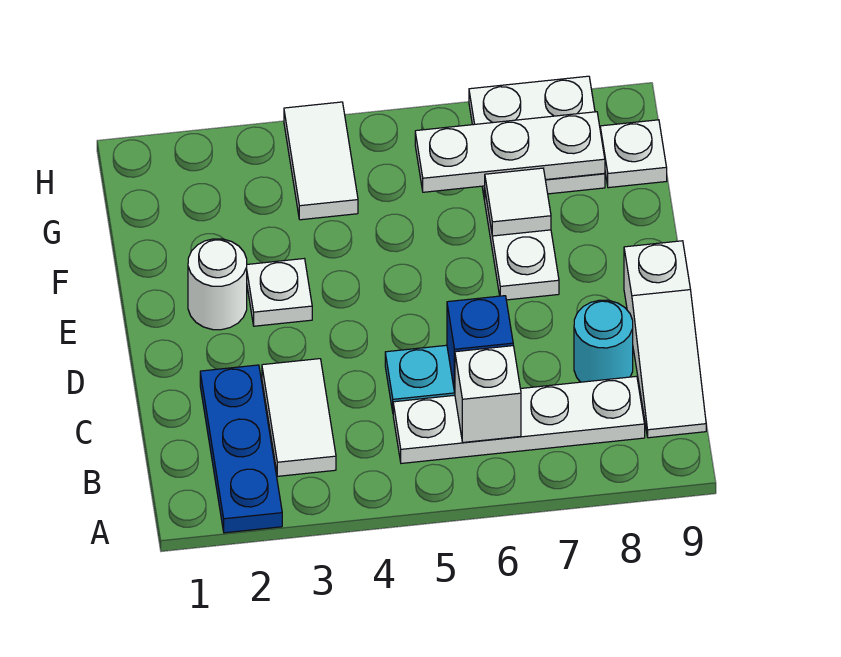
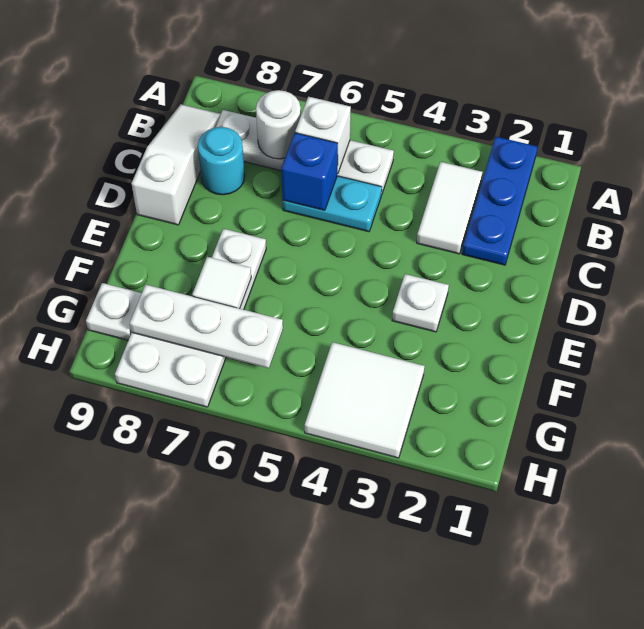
white round brick E2 level 1 -> white round brick B7 level 2
white tile G4:H4 level 1 -> white tile G3:H4 level 1

